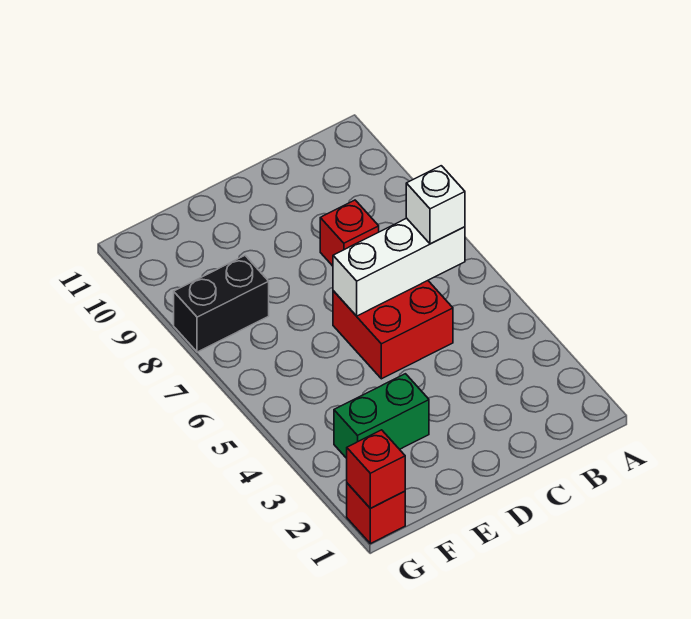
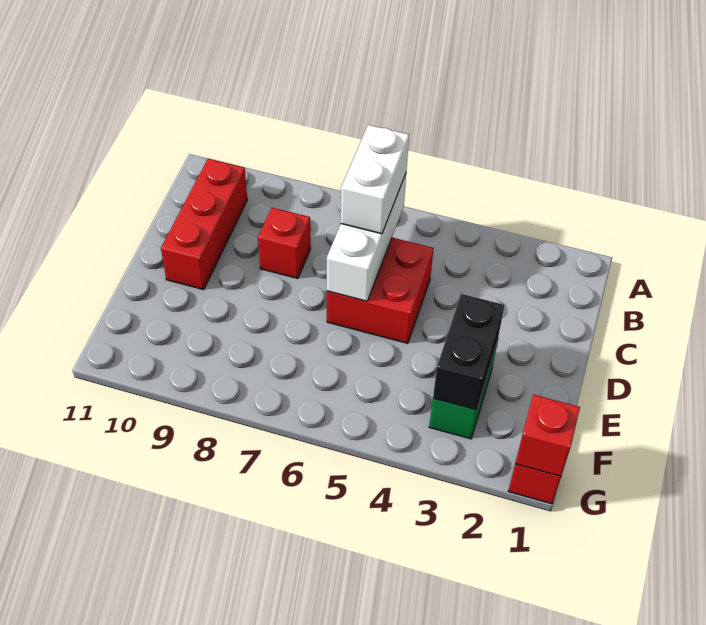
white brick B6 level 3 -> white brick B6:C6 level 3
none -> red brick B10:D10 level 1
black brick F8:G8 level 1 -> black brick E3:F3 level 2

